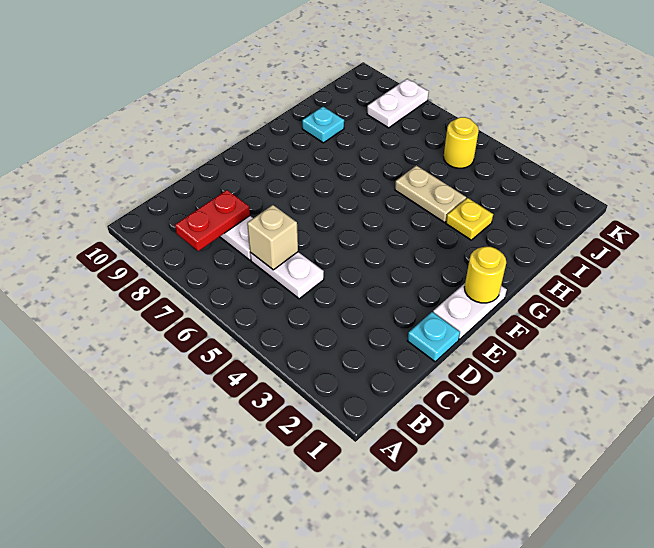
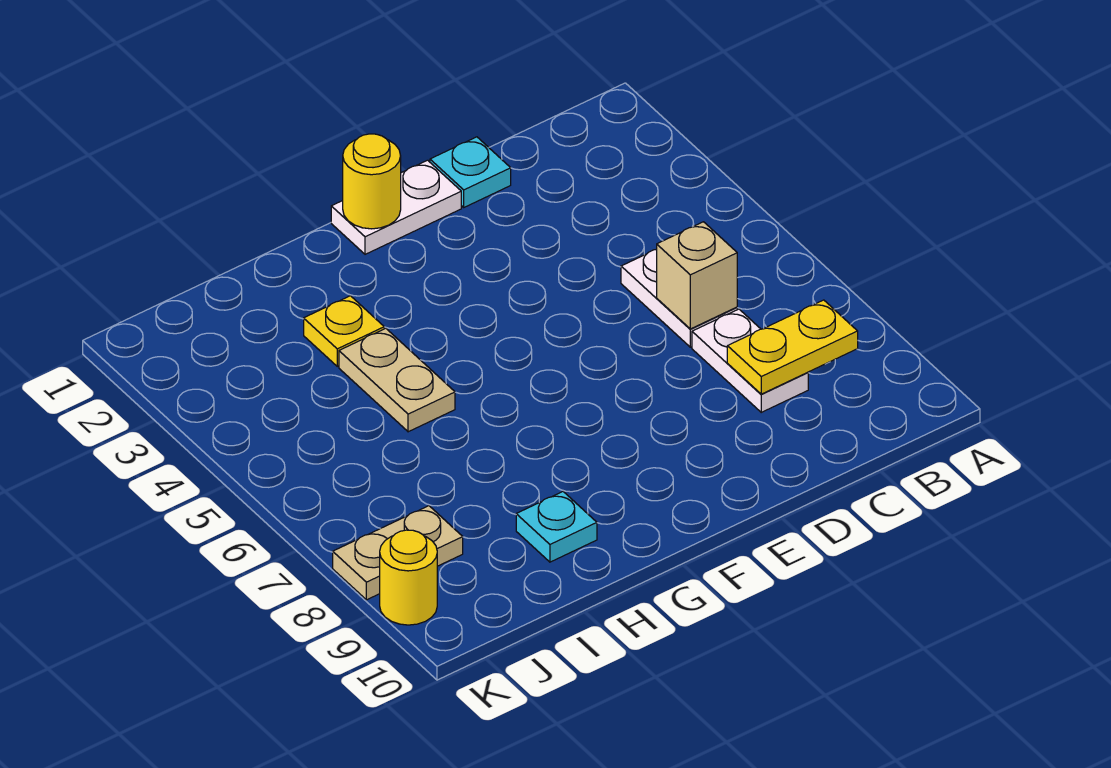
red plate B8:C8 level 2 -> yellow plate B8:C8 level 2
yellow round brick J5 level 1 -> yellow round brick K9 level 1
white plate J8:K8 level 1 -> tan plate J8:K8 level 1

